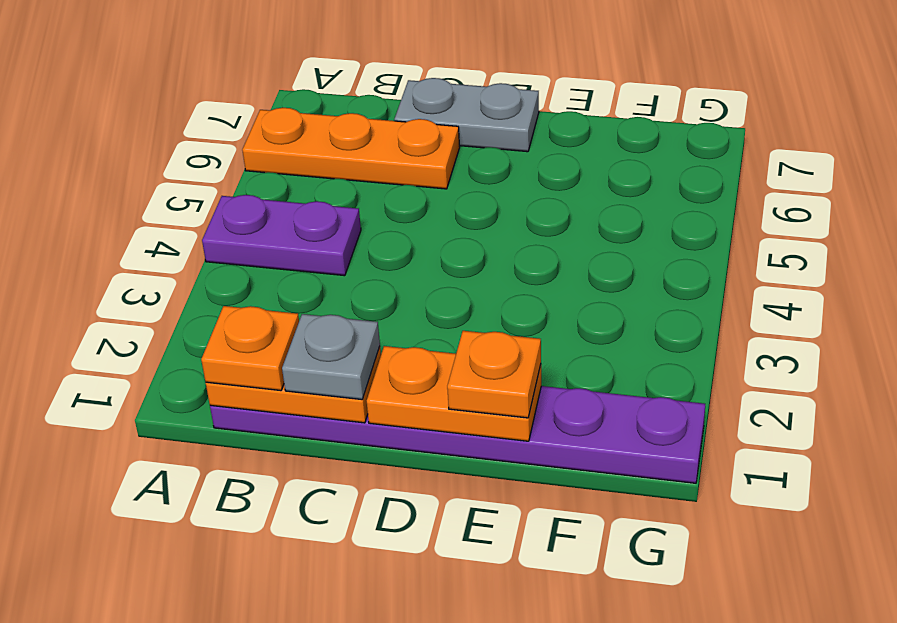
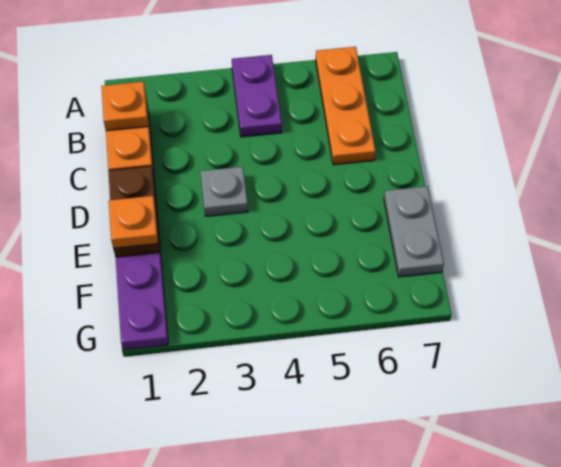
grey plate C1 level 3 -> grey plate D3 level 1
grey plate C7:D7 level 1 -> grey plate E7:F7 level 1
orange plate D1:E1 level 2 -> brown plate D1:E1 level 2

